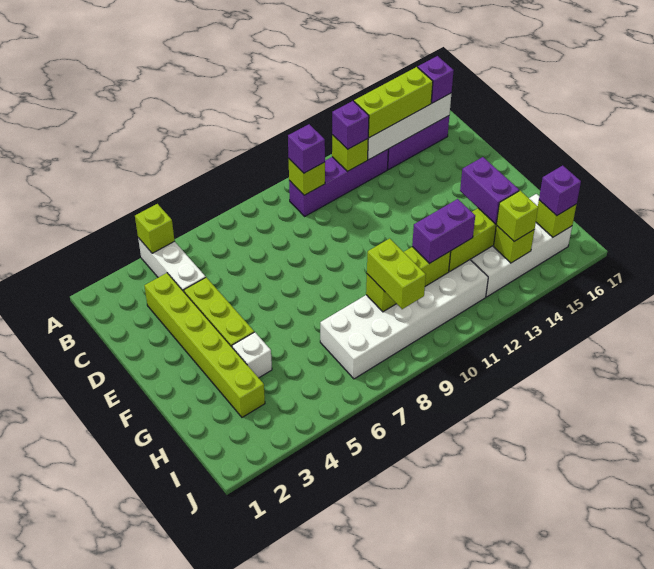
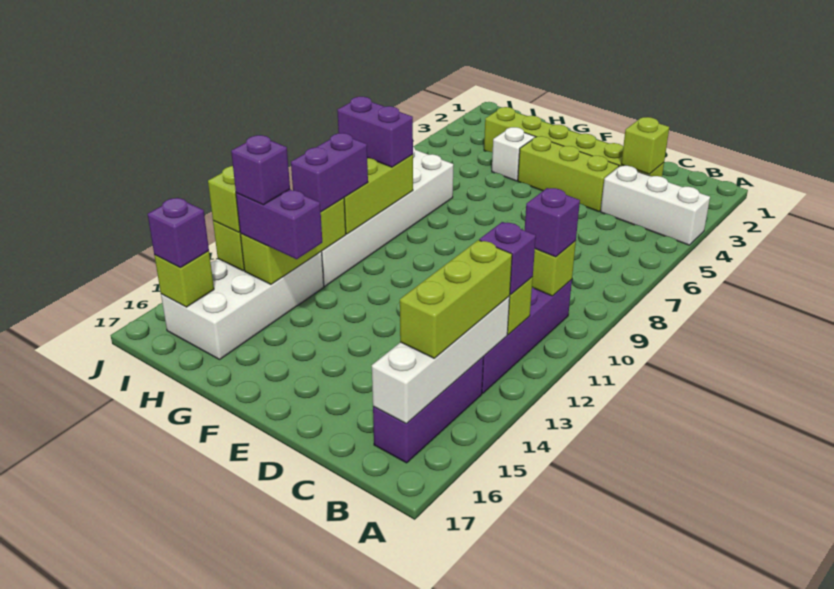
lime brick A4 level 2 -> lime brick C3 level 2
purple brick B16 level 3 -> purple brick H14 level 4
lime brick H9:I9 level 3 -> purple brick H9:I9 level 3

